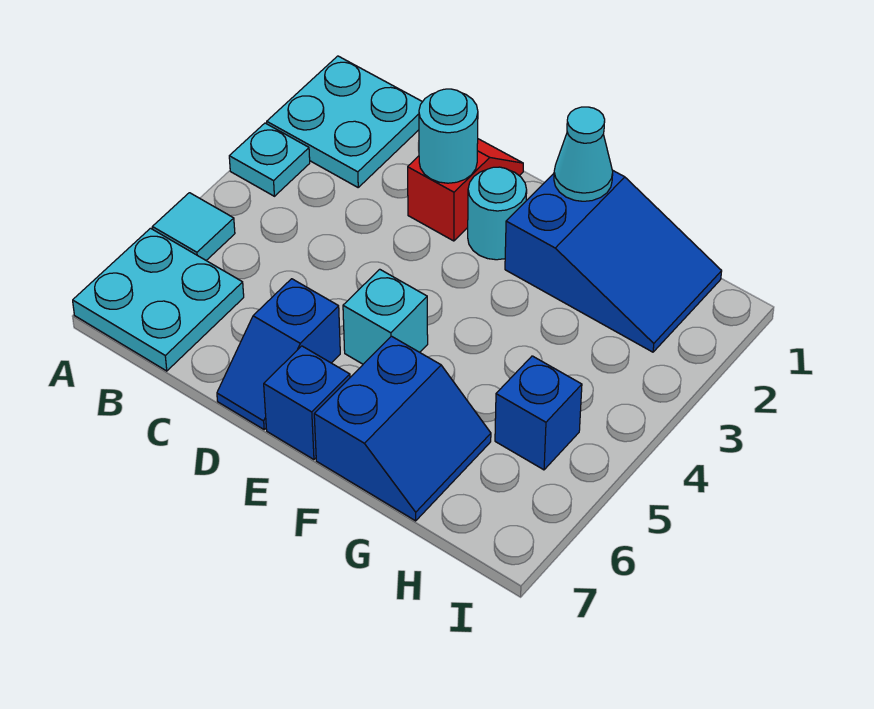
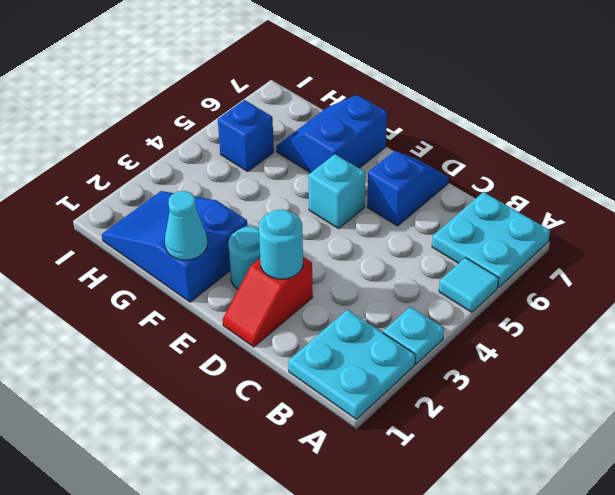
blue brick E7 level 1 -> none

